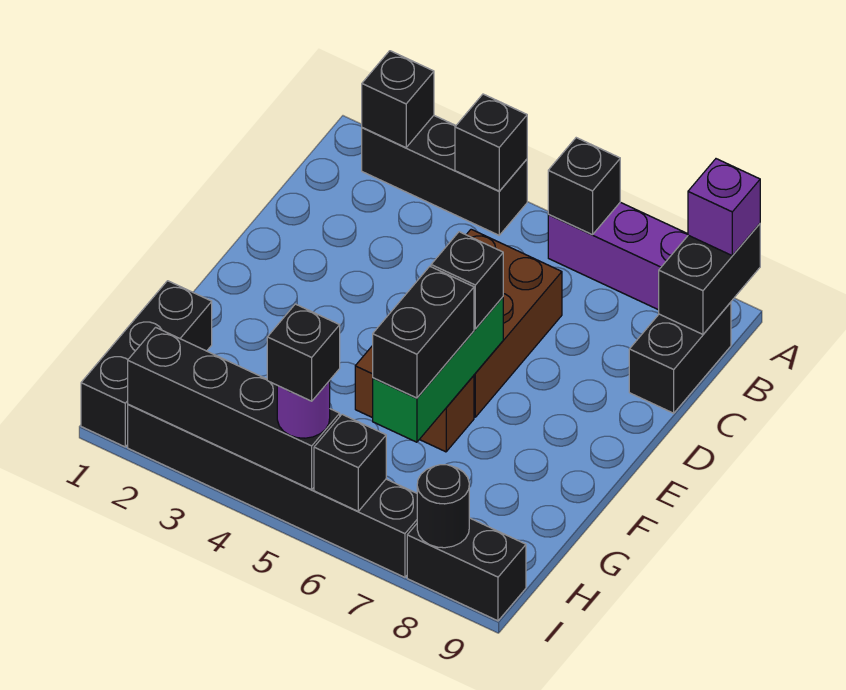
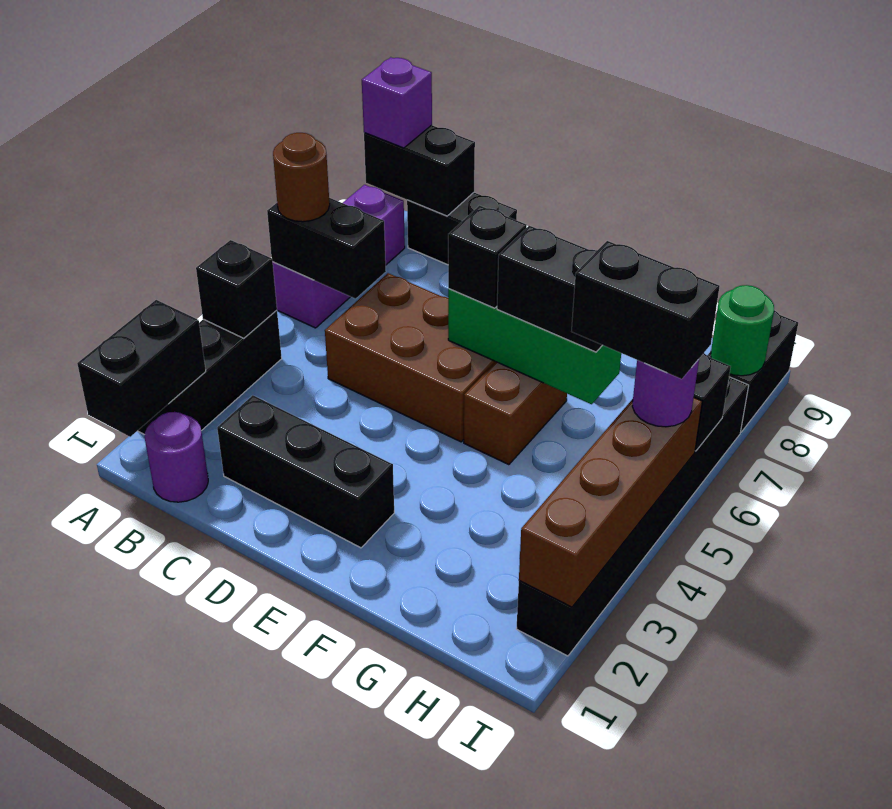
black brick A2 level 2 -> black brick A1:A2 level 2
black brick A6 level 2 -> black brick A6:B6 level 2
none -> brown round brick A6 level 3
none -> purple round brick B1 level 1
black brick G1:I1 level 1 -> black brick C2:E2 level 1
black brick I2:I5 level 2 -> brown brick I2:I5 level 2
black brick I5 level 4 -> black brick H5:I5 level 4
black round brick I8 level 2 -> green round brick I8 level 2

